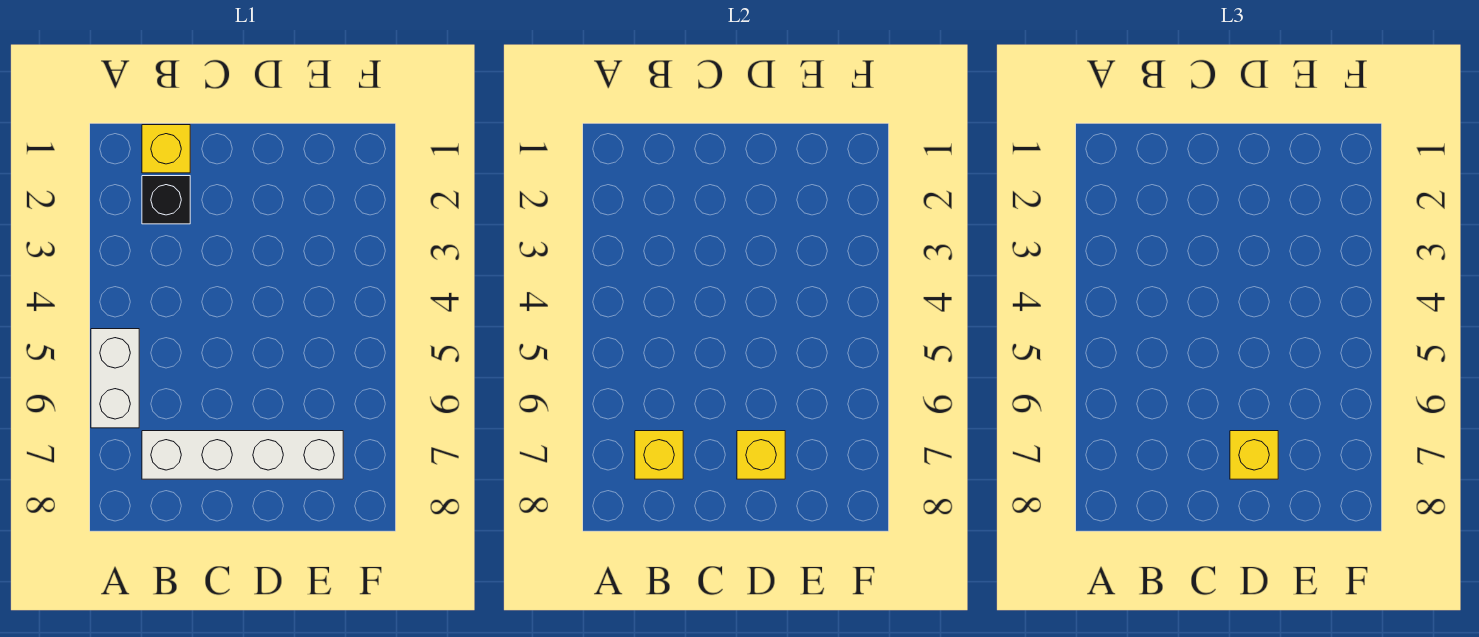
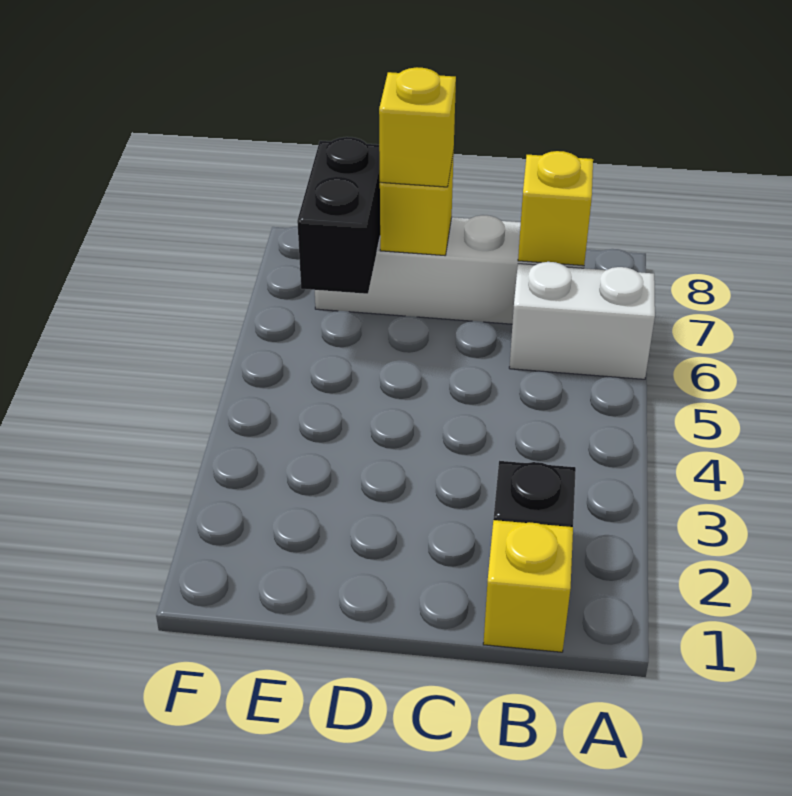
white brick A5:A6 level 1 -> white brick A6:B6 level 1
none -> black brick E6:E7 level 2

